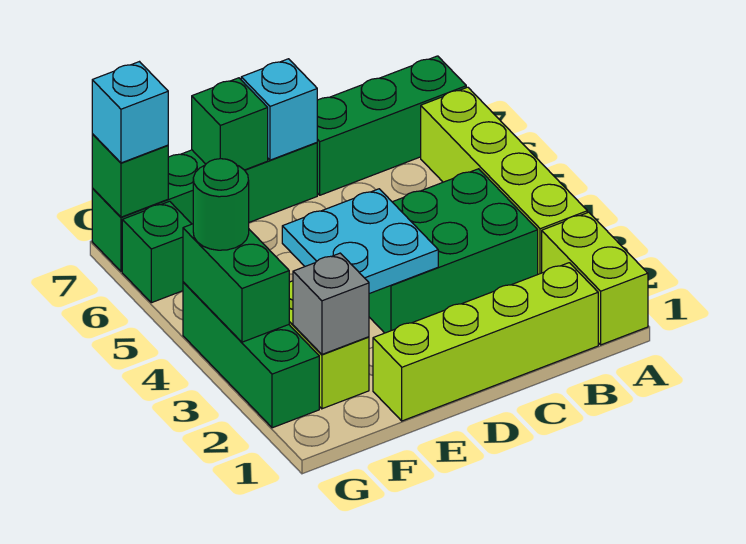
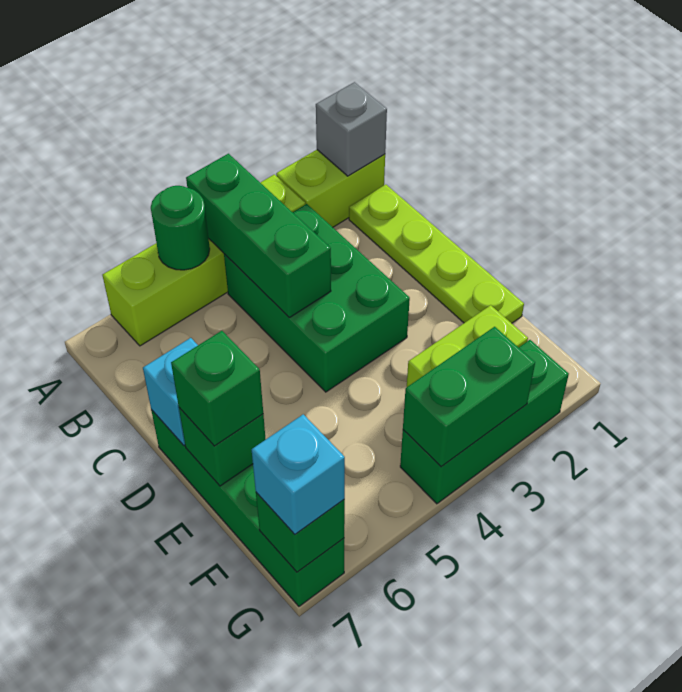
green brick A7:C7 level 1 -> green brick A4:C4 level 2
lime brick B1:E1 level 1 -> lime plate B1:E1 level 1
cyan plate D3:E4 level 2 -> none
grey brick F2 level 2 -> grey brick A1 level 2
green round brick G4 level 3 -> green round brick A5 level 2
green brick G6 level 1 -> green brick E7 level 3

